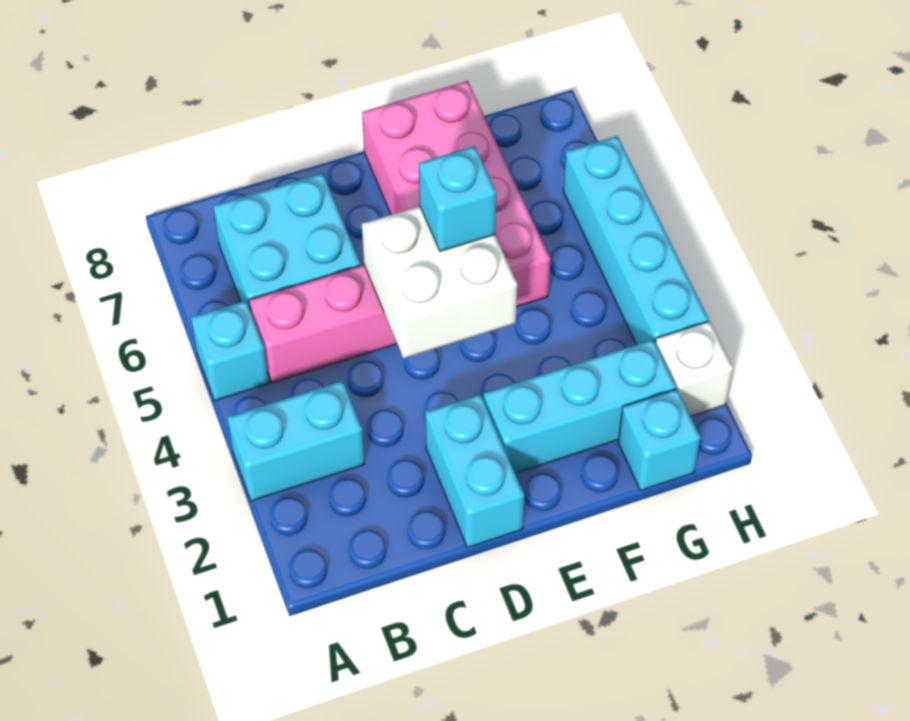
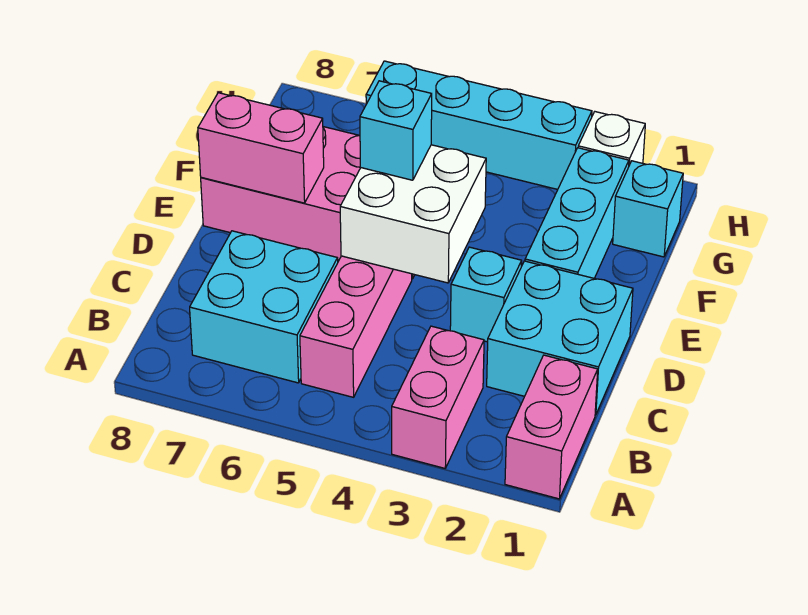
none -> pink brick A1:B1 level 1
cyan brick A3:B3 level 1 -> pink brick A3:B3 level 1
cyan brick A5 level 1 -> cyan brick D3 level 1
cyan brick D1:D2 level 1 -> cyan brick C1:D2 level 1
none -> pink brick E7:E8 level 2

